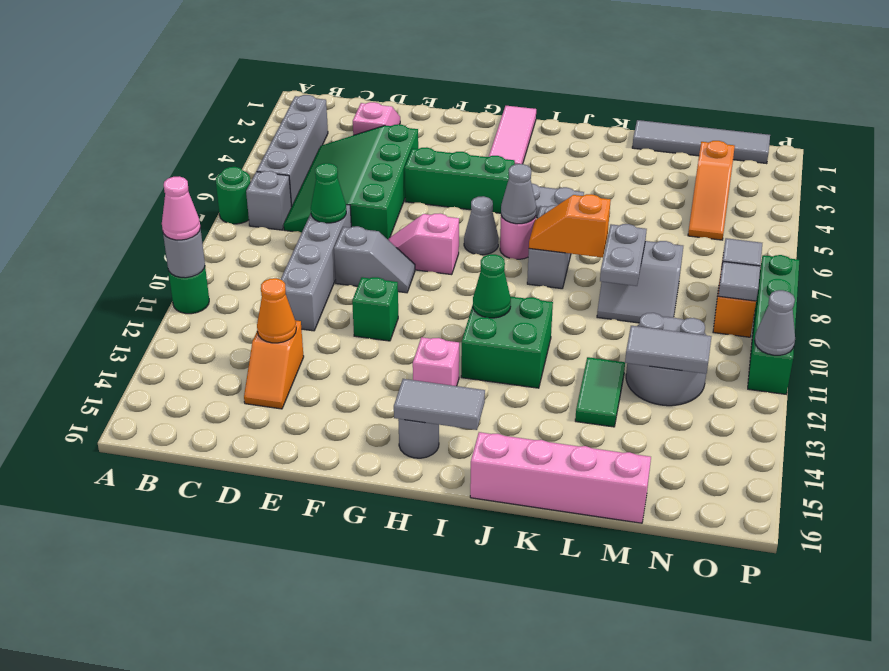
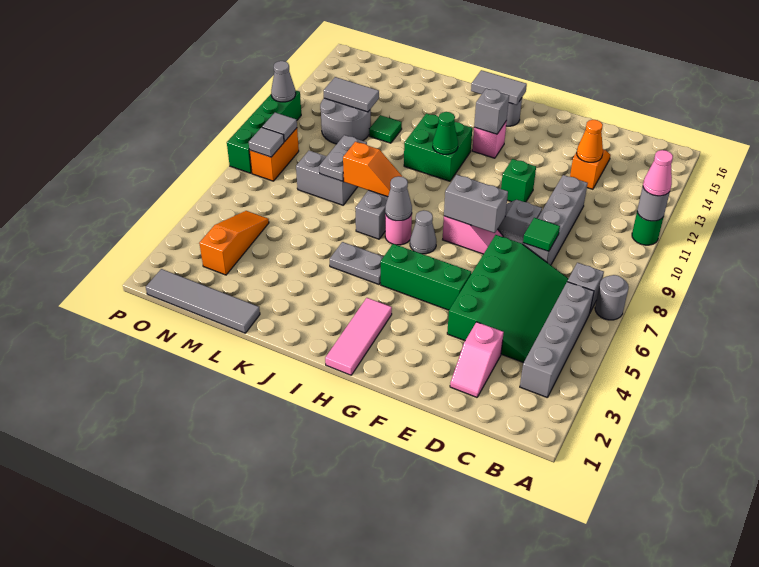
green round brick A7 level 1 -> grey round brick A7 level 1
green cone D8 level 2 -> green tile D8 level 2
none -> grey brick F8:G8 level 2
none -> grey brick H13 level 2
pink brick J16:M16 level 1 -> none
green tile L12:L13 level 1 -> green tile L12 level 1

